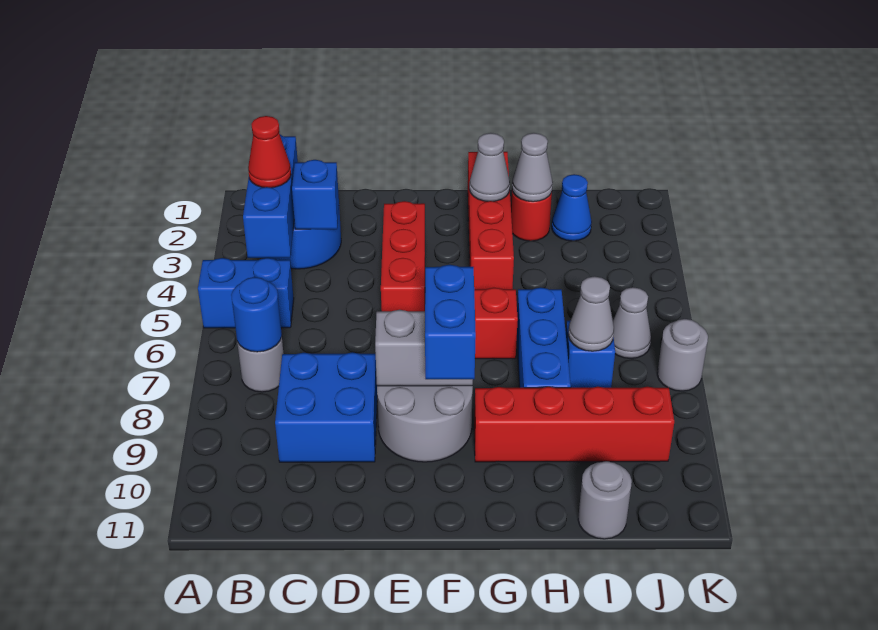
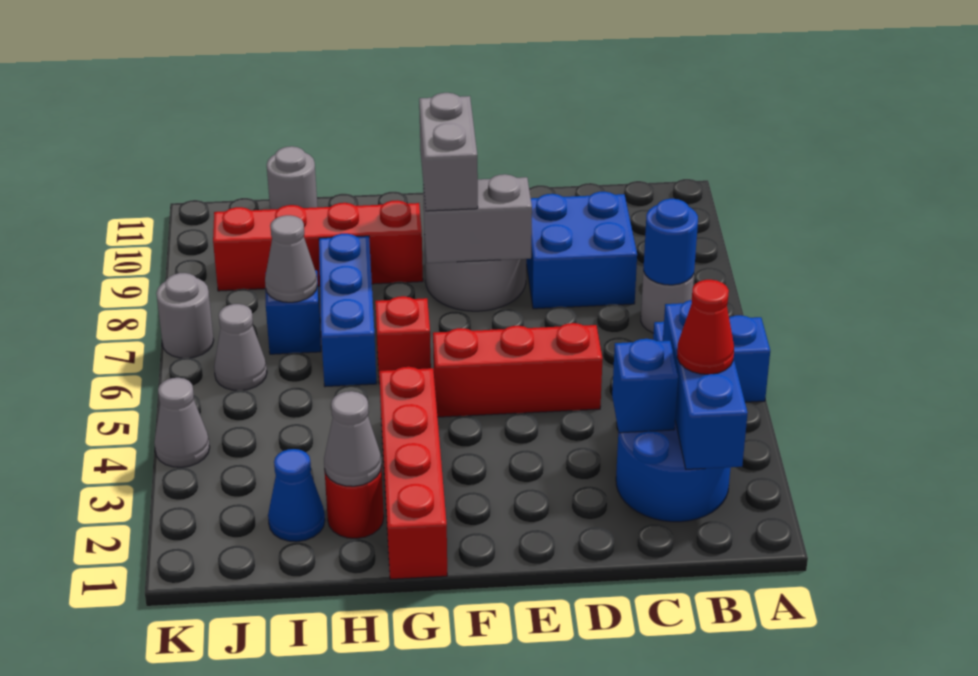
red brick E3:E5 level 1 -> red brick D5:F5 level 1
blue brick F8:F9 level 3 -> grey brick F8:F9 level 3
grey cone G2 level 2 -> grey cone K4 level 1

